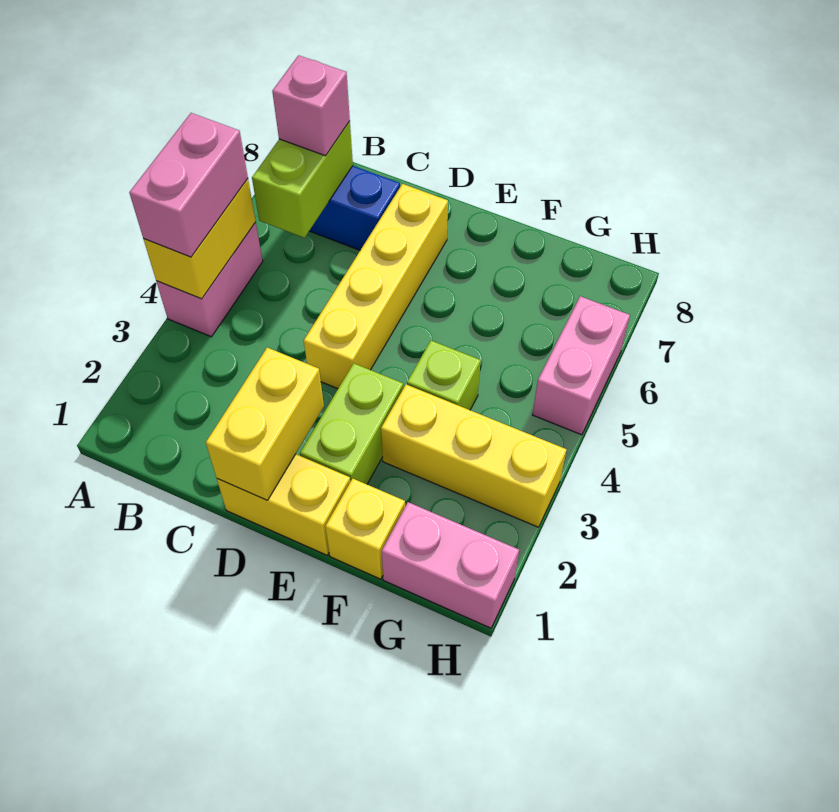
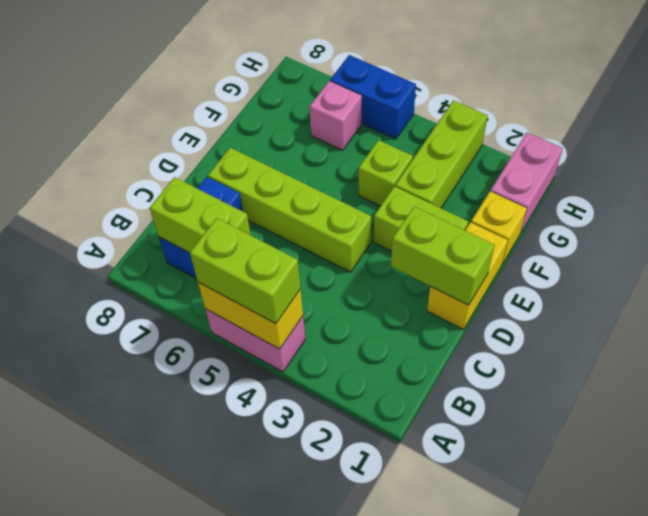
pink brick A4:A5 level 3 -> lime brick A4:A5 level 3
pink brick B7 level 3 -> pink brick G6 level 1
yellow brick D1:D2 level 2 -> lime brick D1:D2 level 2
yellow brick D4:D7 level 1 -> lime brick D4:D7 level 1
yellow brick F3:H3 level 1 -> lime brick F3:H3 level 1
pink brick H5:H6 level 1 -> blue brick H5:H6 level 1

